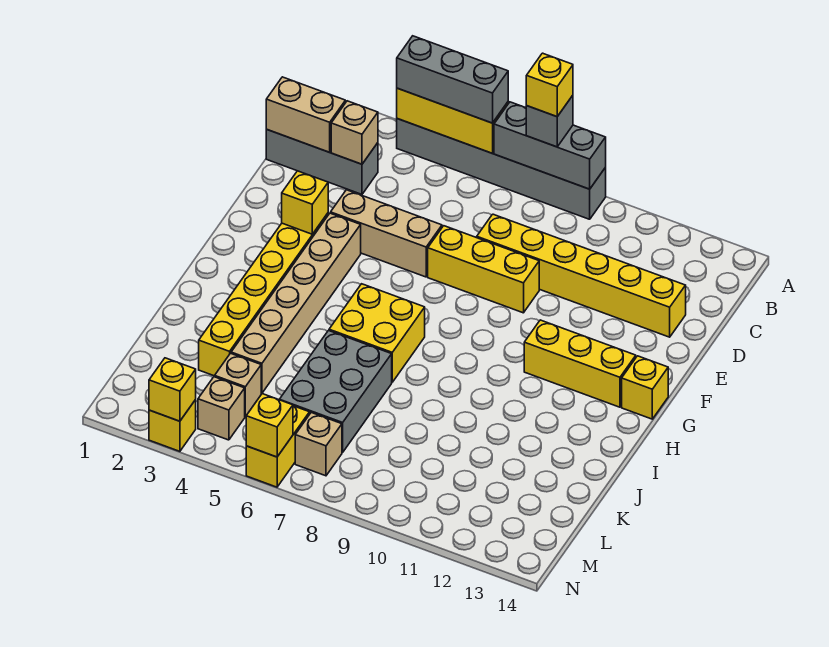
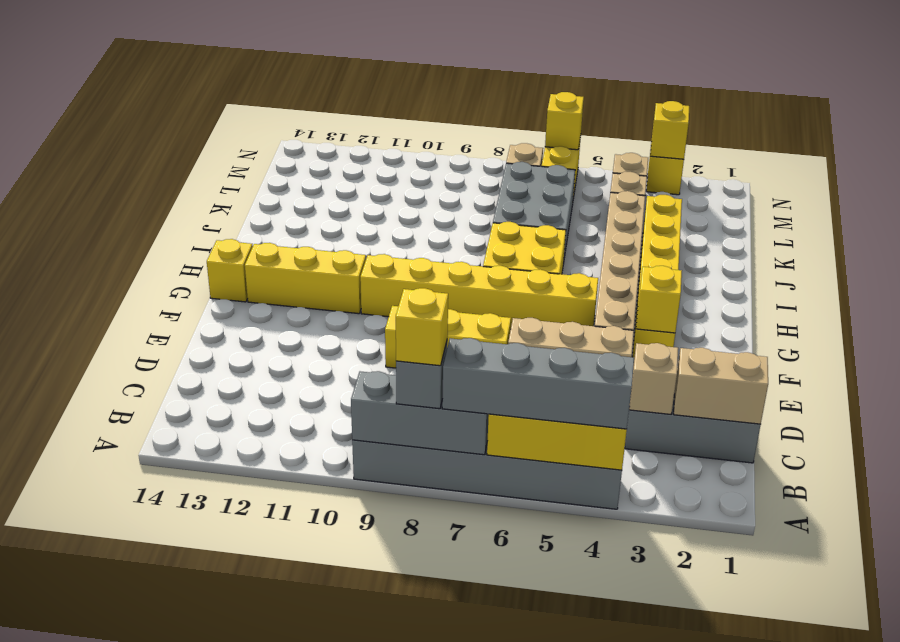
grey brick A4:A6 level 3 -> grey brick A4:A7 level 3
yellow brick D8:D13 level 1 -> yellow brick G5:G10 level 1

